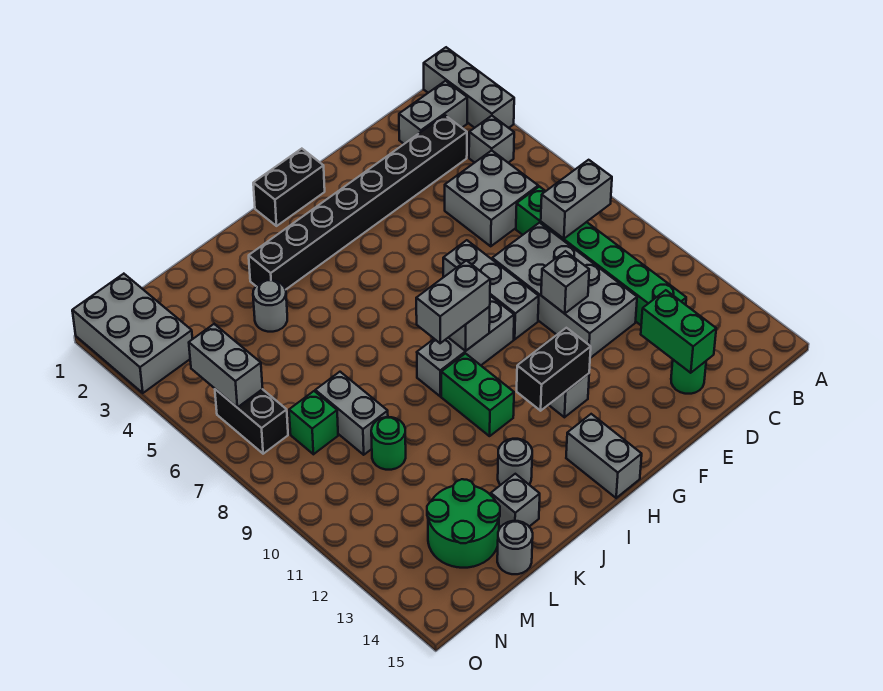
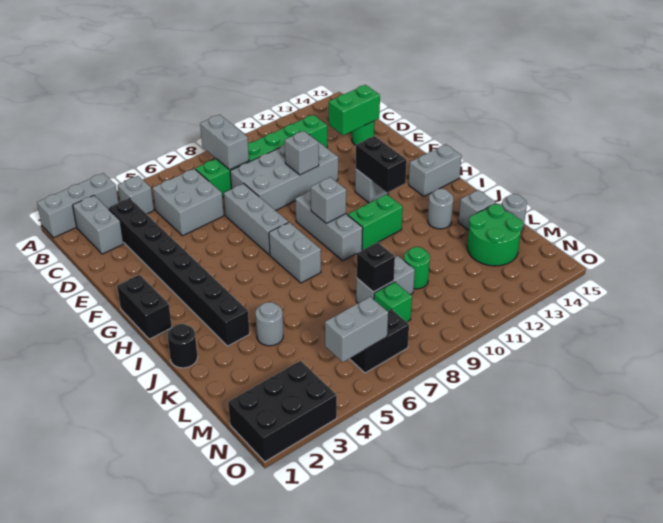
grey brick F7:F9 level 1 -> grey brick E7:G7 level 1
grey brick H9:I9 level 3 -> grey brick H7:I7 level 1
none -> black round brick J1 level 1
none -> black brick L8 level 2
grey brick N1:O3 level 1 -> black brick N1:O3 level 1

